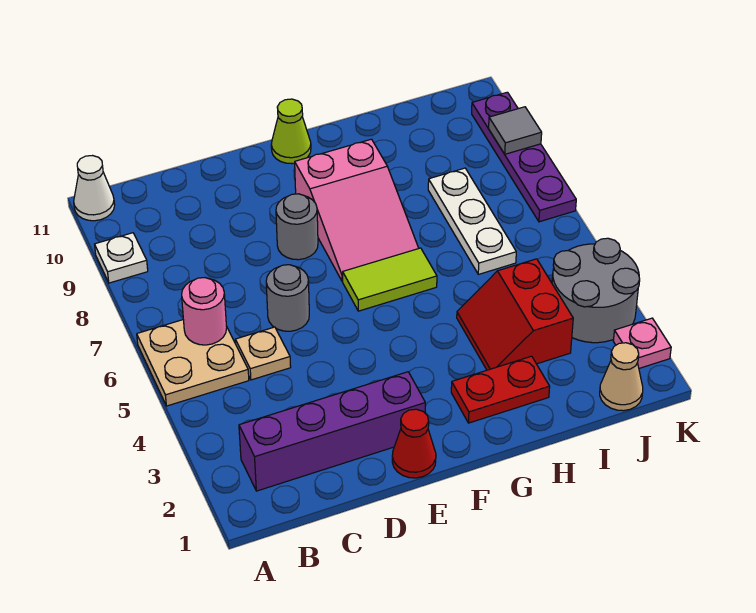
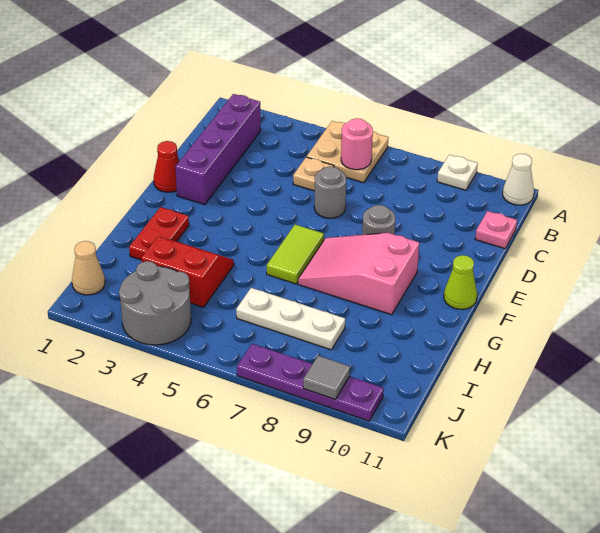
pink plate K2 level 1 -> pink plate C11 level 1

